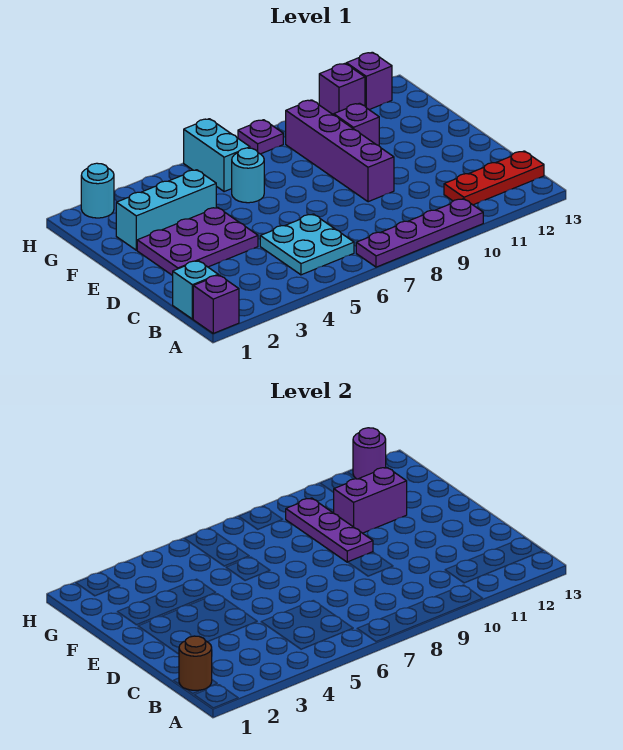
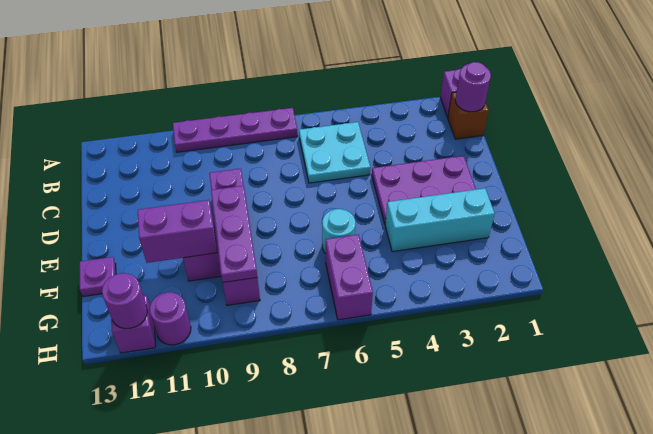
cyan brick B1 level 1 -> brown brick B1 level 1
brown round brick B1 level 2 -> purple round brick B1 level 2
red plate B11:B13 level 1 -> none
cyan brick G6:H6 level 1 -> purple brick G6:H6 level 1
cyan round brick H2 level 1 -> none
purple plate H8 level 1 -> purple plate F13 level 1
purple brick H11 level 1 -> purple round brick H11 level 1

